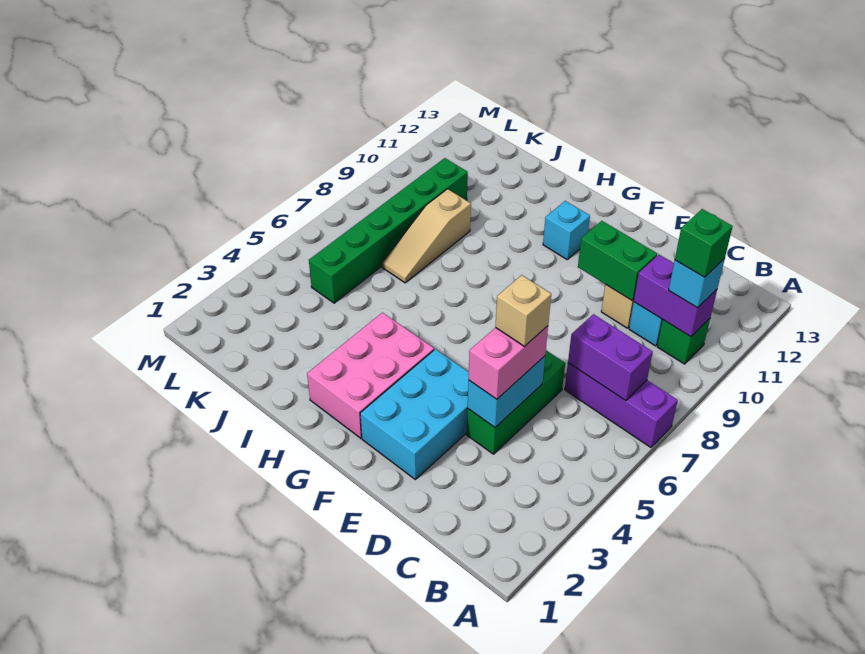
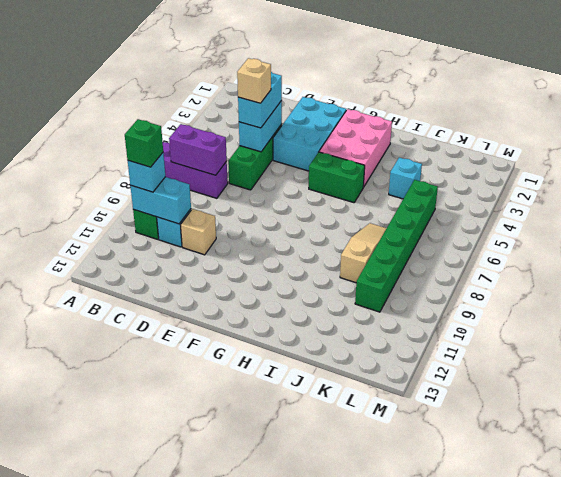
purple brick B10:C10 level 2 -> cyan brick B10:C10 level 2
pink brick D4:D5 level 3 -> cyan brick D4:D5 level 3
green brick D10:E10 level 2 -> green brick G5:H5 level 1
cyan brick G11 level 1 -> cyan brick J4 level 1

